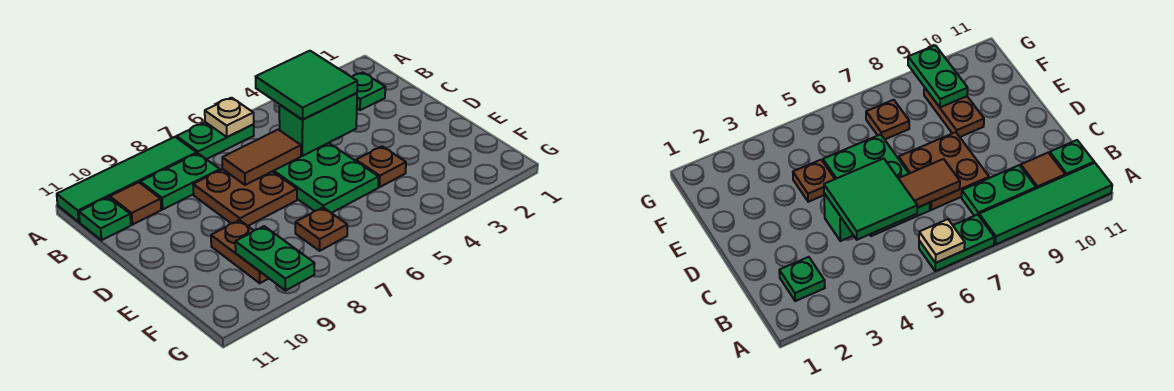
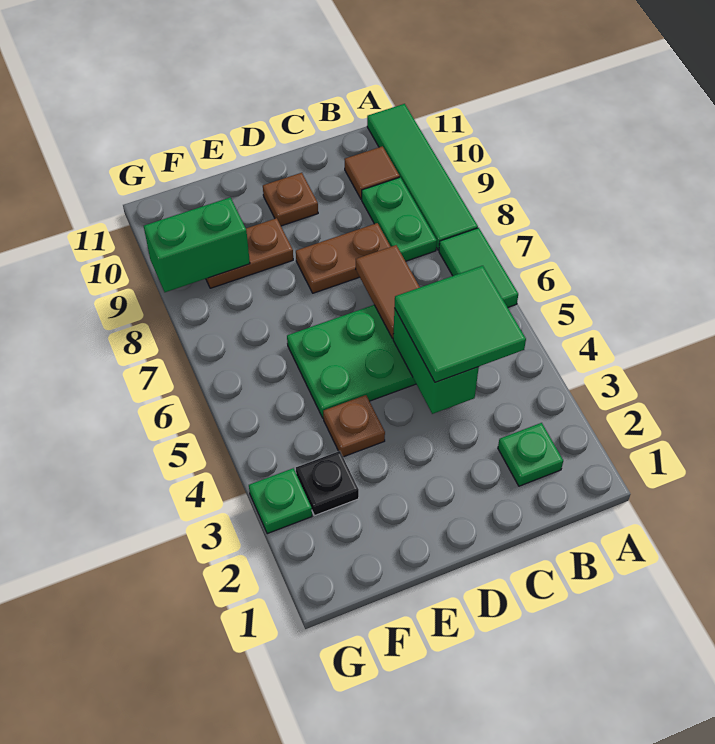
green plate A6:A7 level 1 -> green tile A6:A7 level 1
tan plate A6 level 2 -> none
green plate B11 level 1 -> green plate G3 level 1
brown plate C7:D8 level 1 -> brown plate C8:D8 level 1
none -> black plate F3 level 1
brown plate F7 level 1 -> brown plate D10 level 1
green plate F9:G9 level 2 -> green brick F9:G9 level 2

